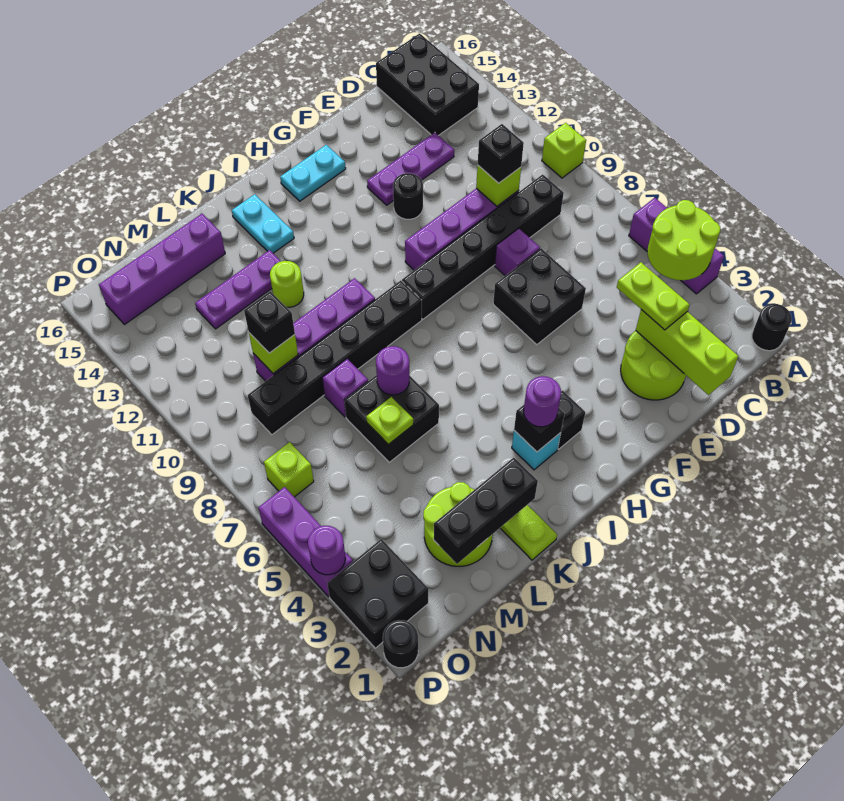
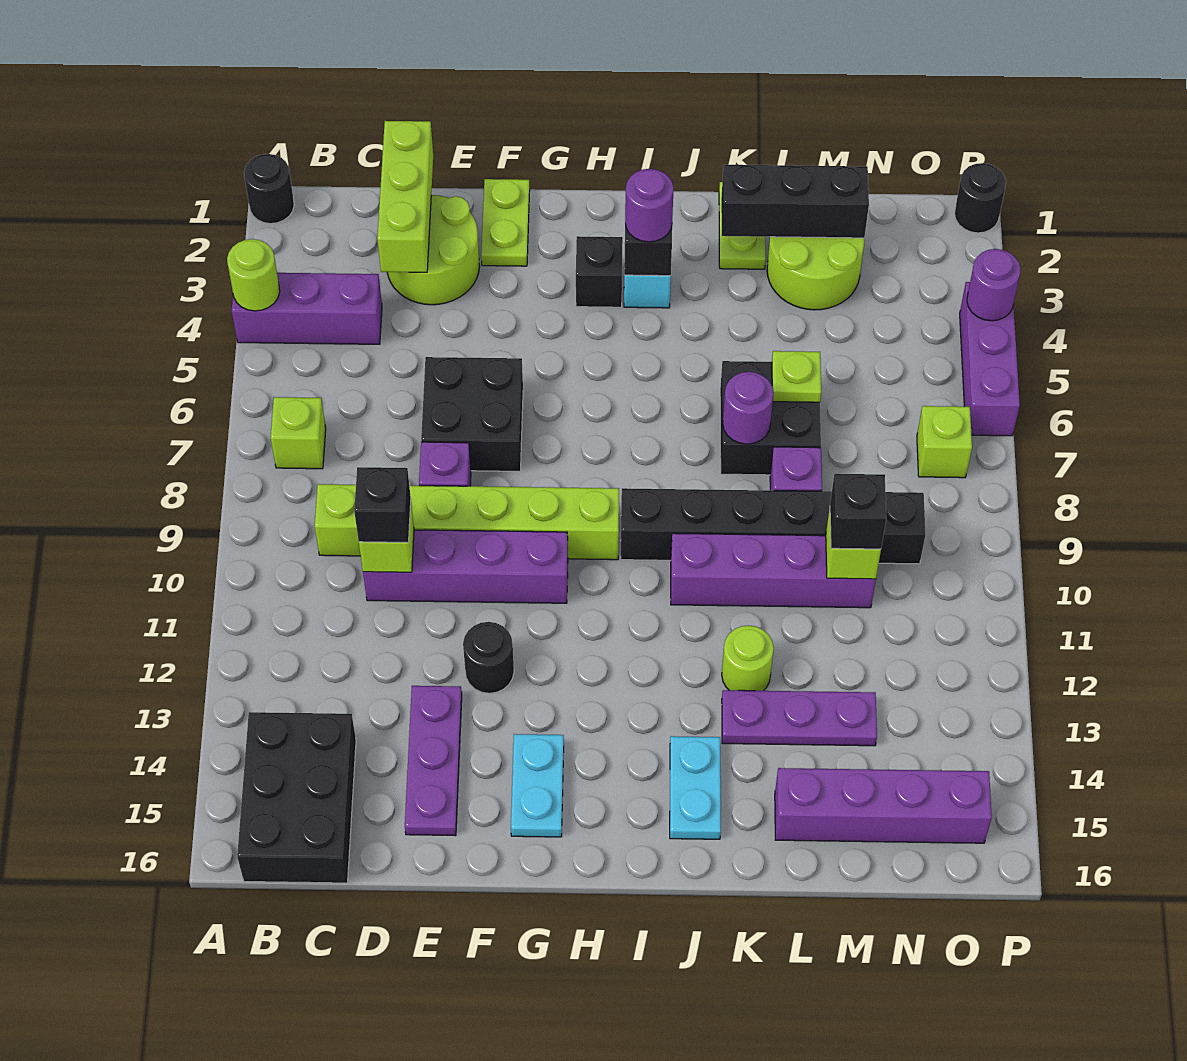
purple brick A4:A6 level 1 -> purple brick A4:C4 level 1
lime round brick A4:B5 level 2 -> lime round brick A4 level 2
lime brick A10 level 1 -> lime brick B7 level 1
black brick C9:H9 level 1 -> lime brick C9:H9 level 1
lime plate D3:D4 level 3 -> lime plate F1:F2 level 1
purple plate D13:F13 level 1 -> purple plate E13:E15 level 1
cyan plate G15:H15 level 1 -> cyan plate G14:G15 level 1
black brick O2:P3 level 1 -> none

